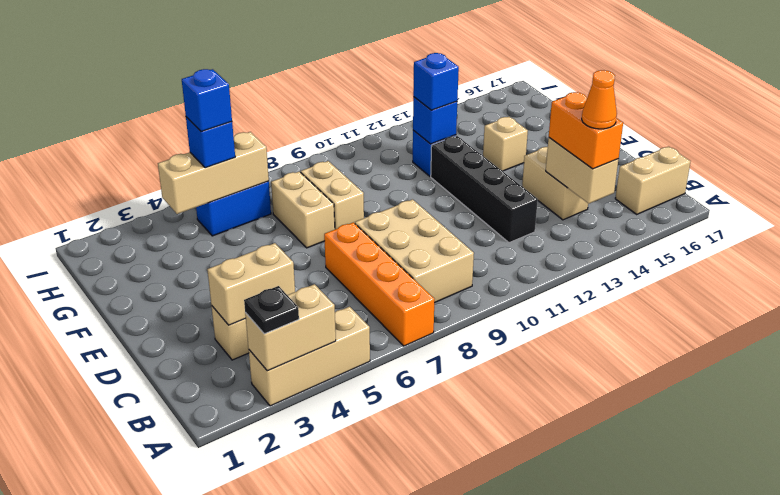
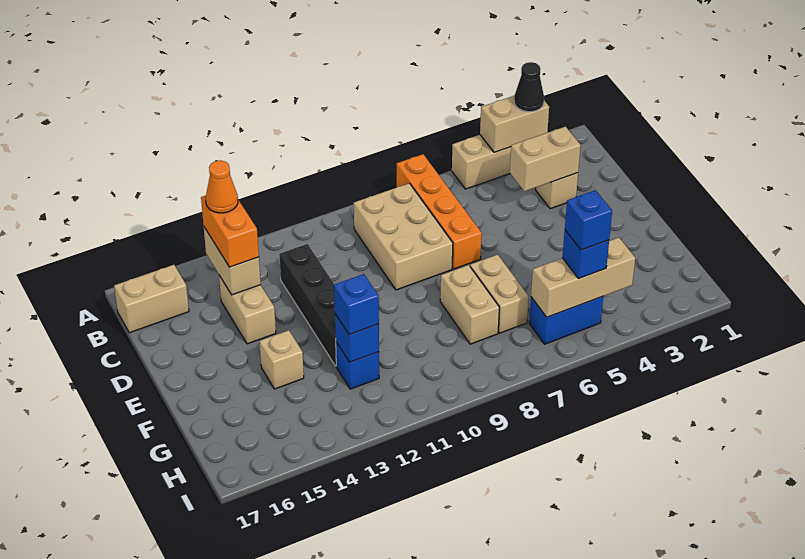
black plate A3 level 3 -> black cone A3 level 3

